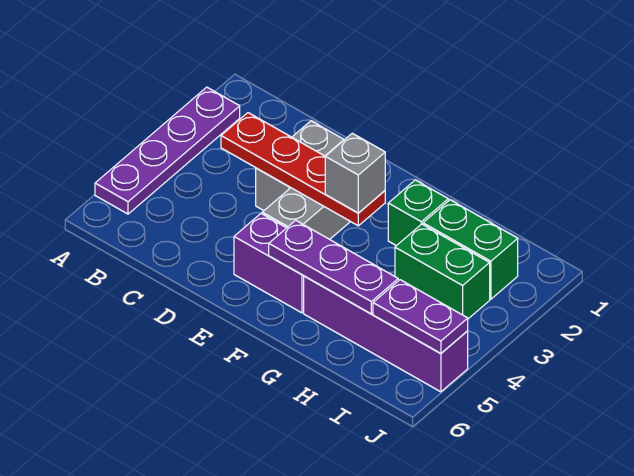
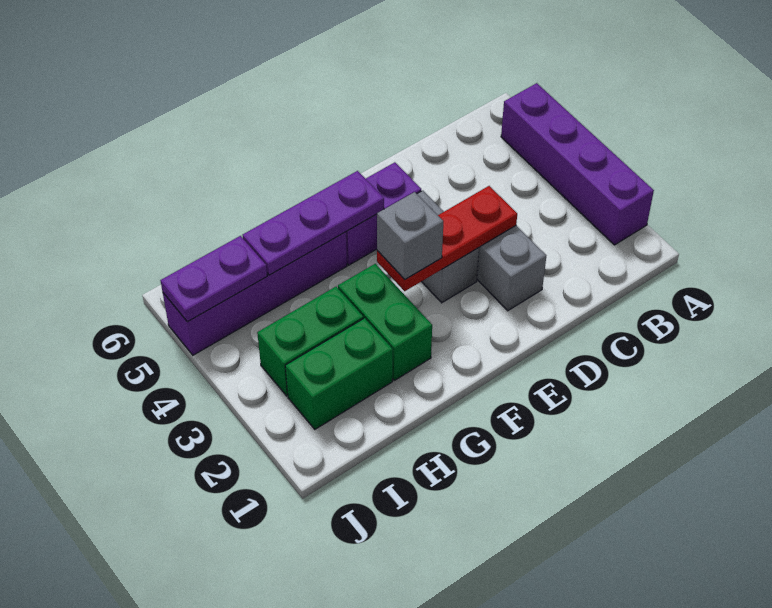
purple plate A2:A5 level 1 -> purple brick A2:A5 level 1
red plate C3:F3 level 2 -> red plate D3:F3 level 2
green brick G2 level 1 -> green brick G2:G3 level 1

